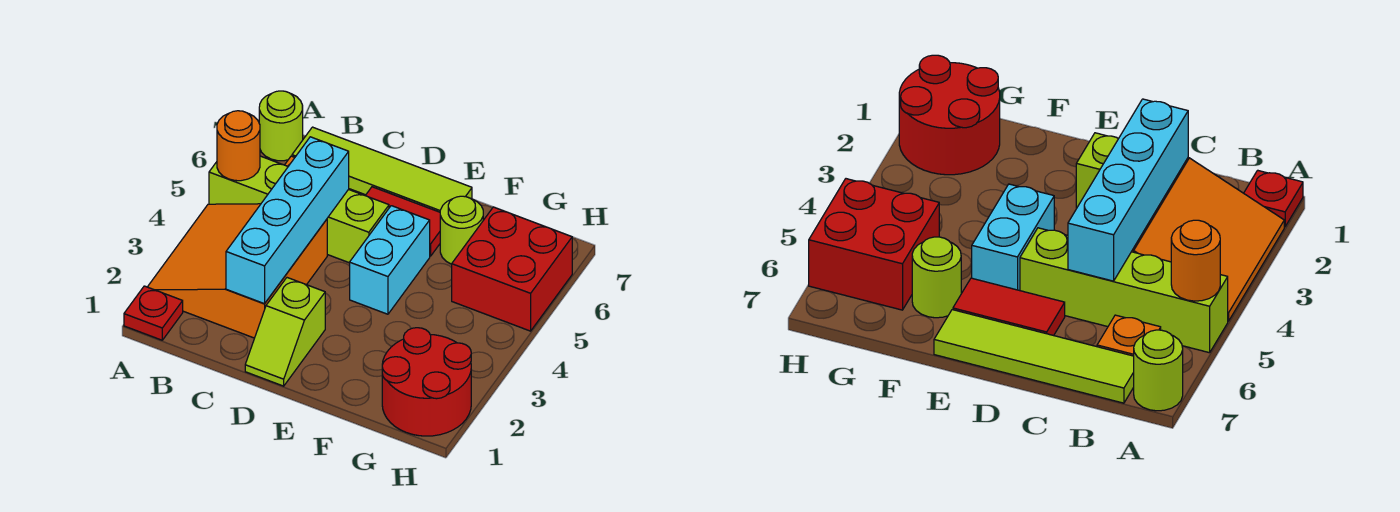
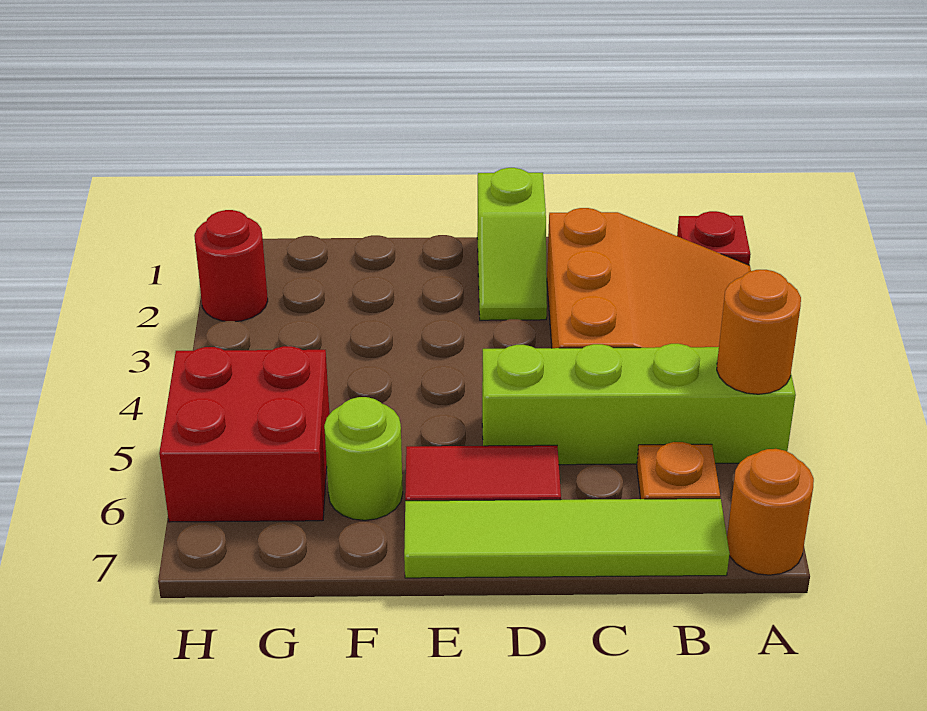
lime round brick A7 level 1 -> orange round brick A7 level 1
cyan brick C2:C5 level 2 -> none
lime slope D1:D2 level 1 top 2 -> lime slope D1:D2 level 1 top 1
cyan brick E4:E5 level 1 -> none
red round brick G1:H2 level 1 -> red round brick H2 level 1

